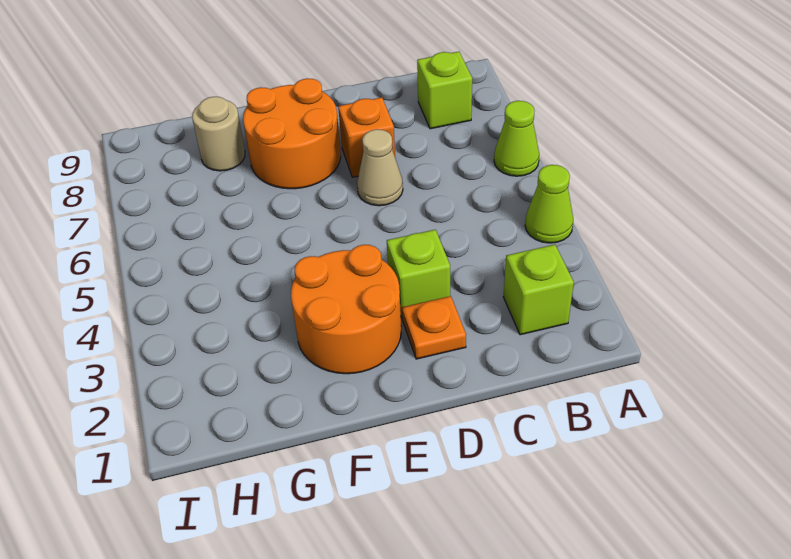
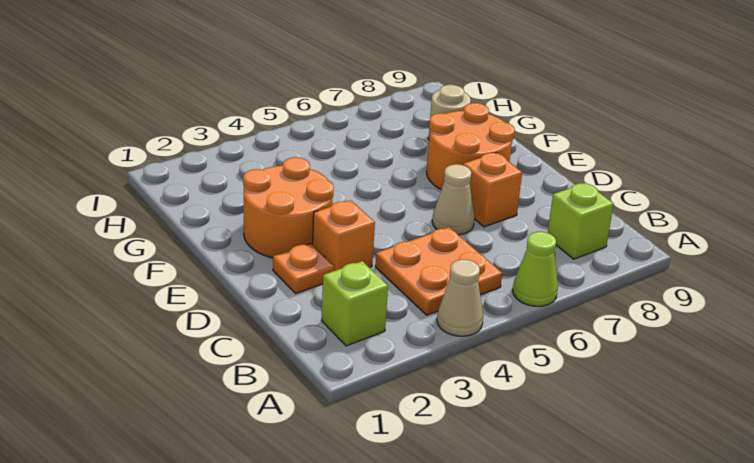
lime cone A4 level 1 -> tan cone A4 level 1
none -> orange plate B4:C5 level 1
lime brick D3 level 1 -> orange brick D3 level 1

